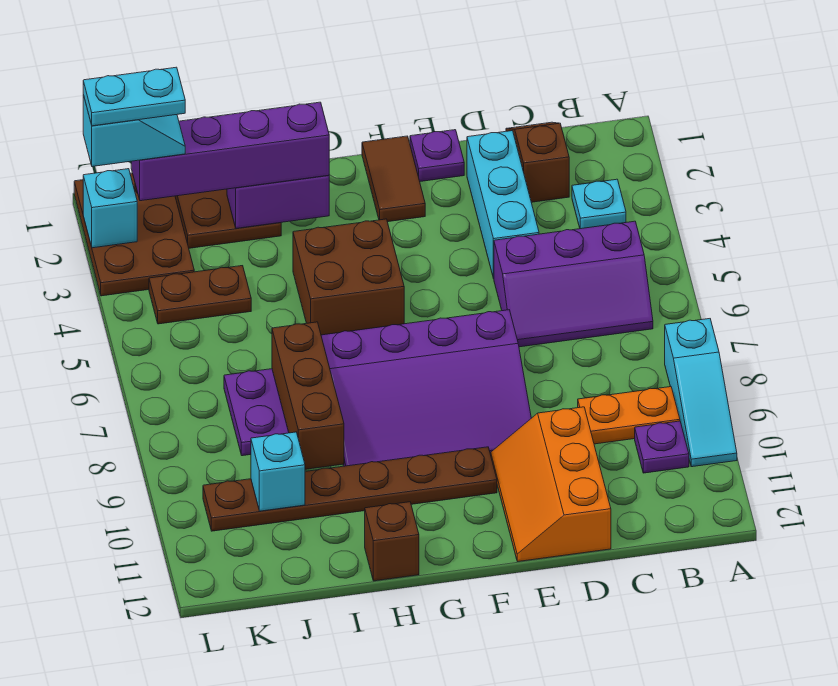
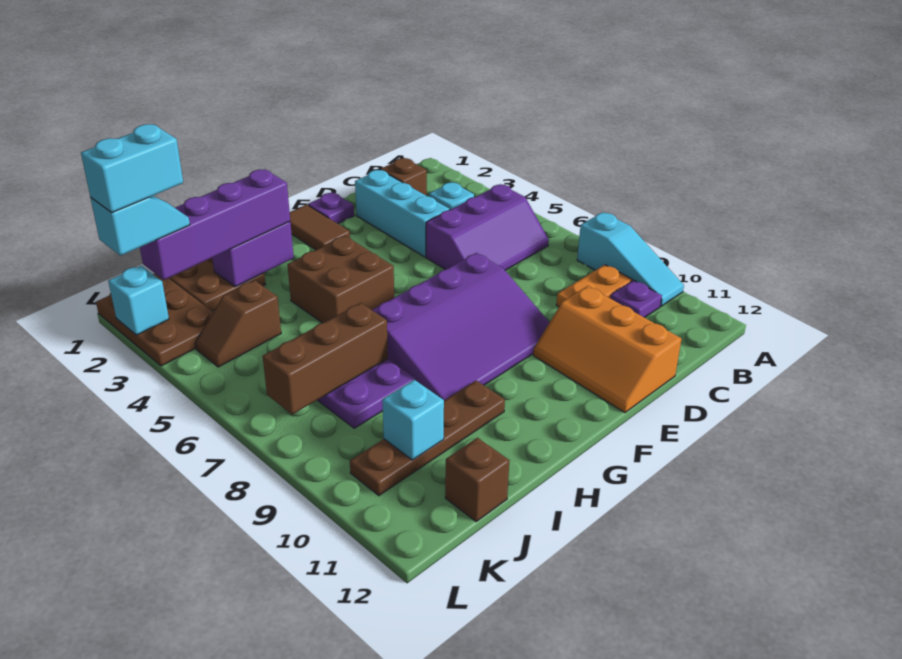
brown plate F10:K10 level 1 -> brown plate H10:K10 level 1
brown brick H12 level 1 -> brown brick J12 level 1
brown brick I7:I9 level 2 -> brown brick I7:K7 level 2
brown plate J4:K4 level 1 -> brown slope J4:K4 level 1 top J
cyan plate K2:L2 level 5 -> cyan brick K2:L2 level 5

